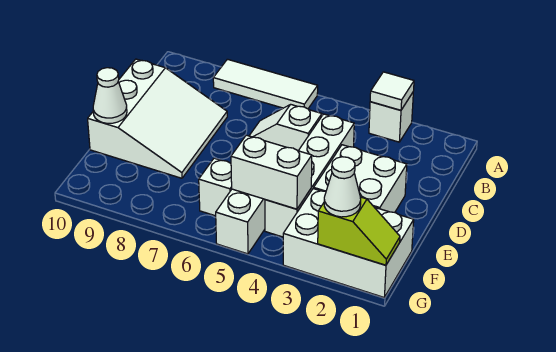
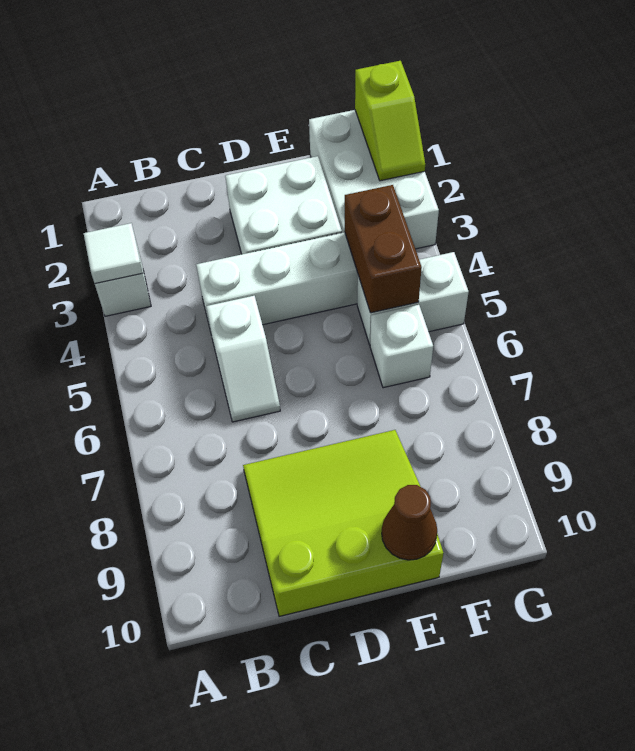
white tile A6:A8 level 1 -> none
white slope C8:E10 level 1 top 10 -> lime slope C8:E10 level 1 top 10
white cone E10 level 2 -> brown cone E10 level 2
white brick F4:F5 level 2 -> brown brick F4:F5 level 2
lime slope G1:G2 level 2 top 2 -> lime slope G1:G2 level 2 top 1
white cone G2 level 3 -> none

